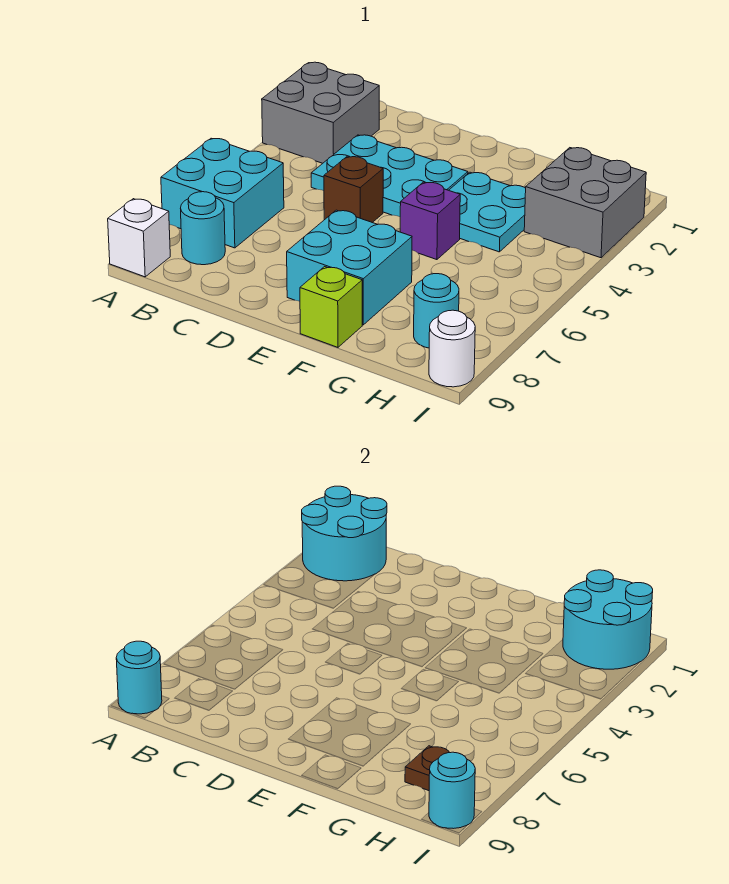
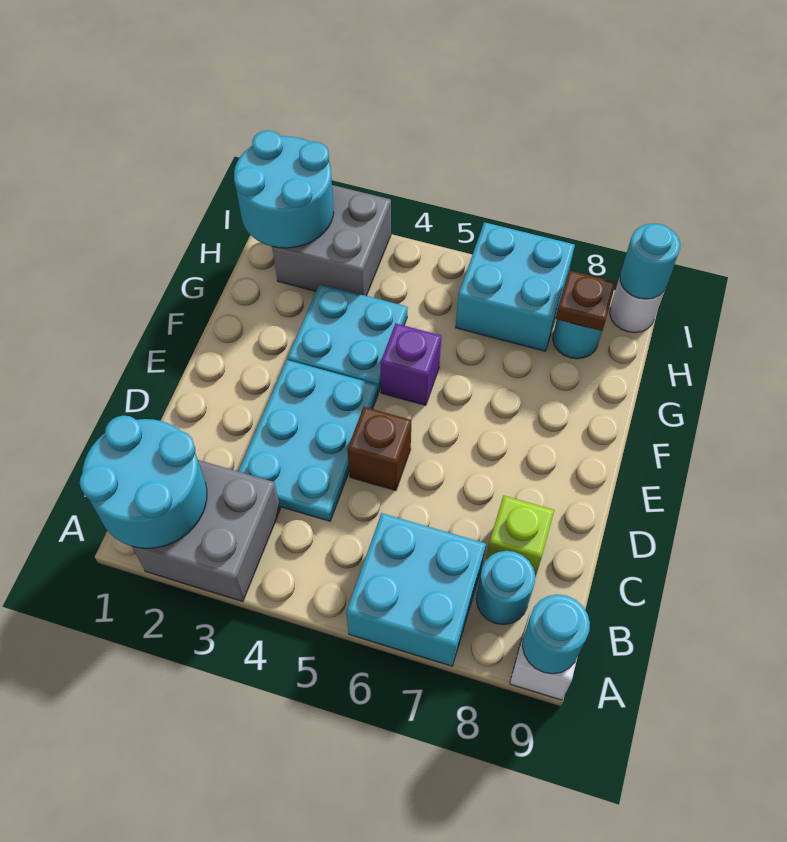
cyan brick E7:F8 level 1 -> cyan brick H6:I7 level 1
lime brick F9 level 1 -> lime brick C8 level 1

